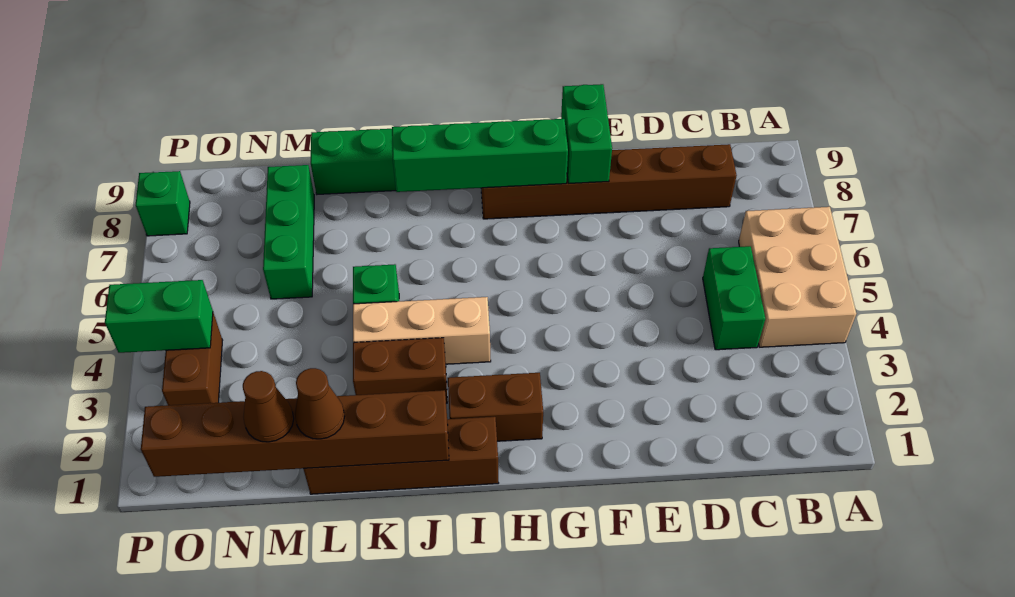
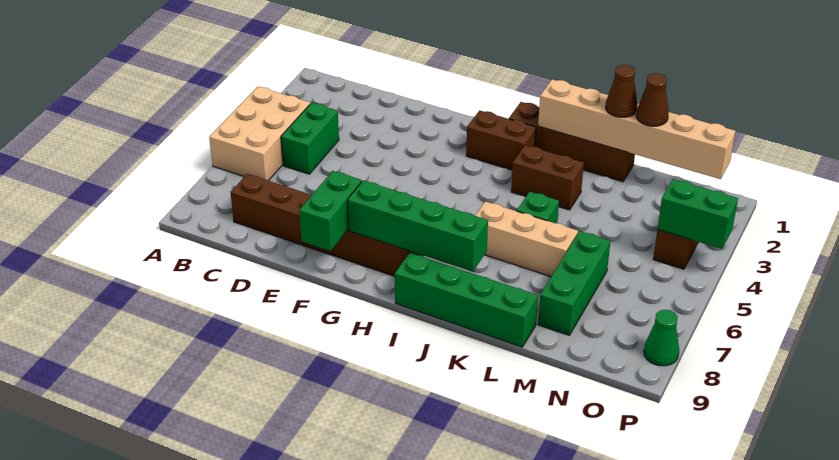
tan brick I4:K4 level 1 -> tan brick J6:L6 level 1
brown brick J1:O1 level 2 -> tan brick J1:O1 level 2
green brick P8 level 1 -> green cone P8 level 1

